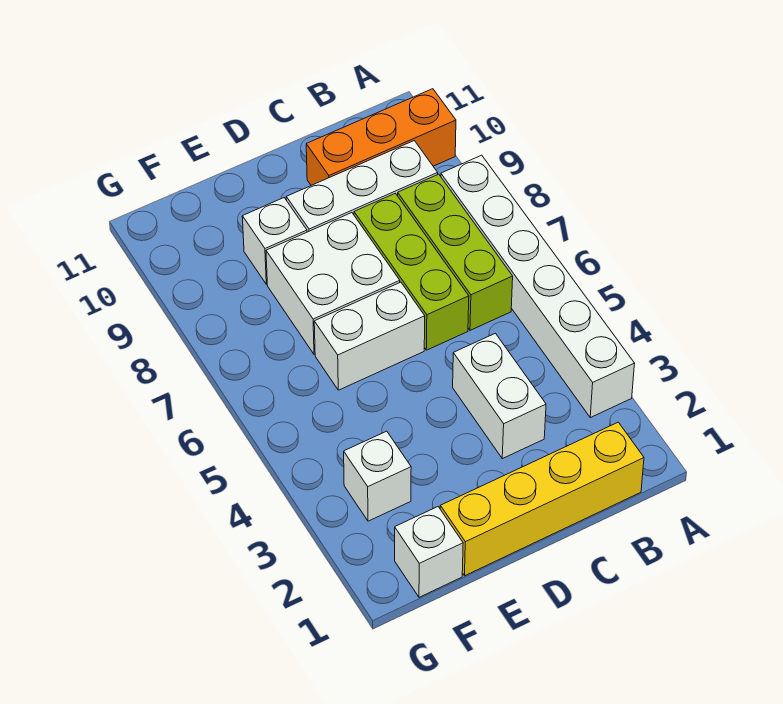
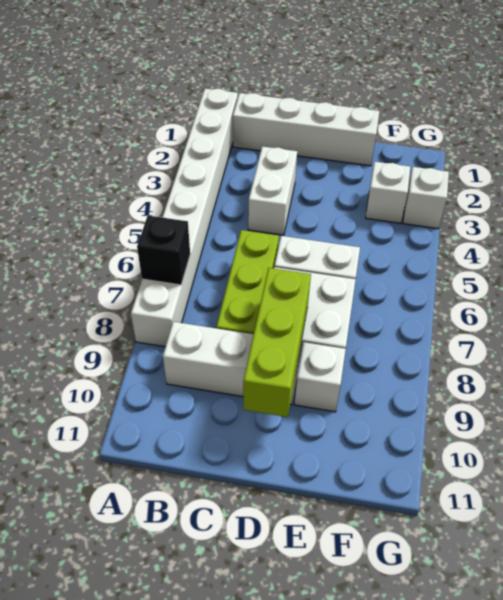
white brick A3:A8 level 1 -> white brick A1:A8 level 1
none -> black brick A7 level 2
orange brick A10:C10 level 1 -> none
yellow brick B1:E1 level 1 -> white brick B1:E1 level 1
lime brick B6:B8 level 1 -> lime brick D8:D10 level 2
white brick F1 level 1 -> white brick G3 level 1

